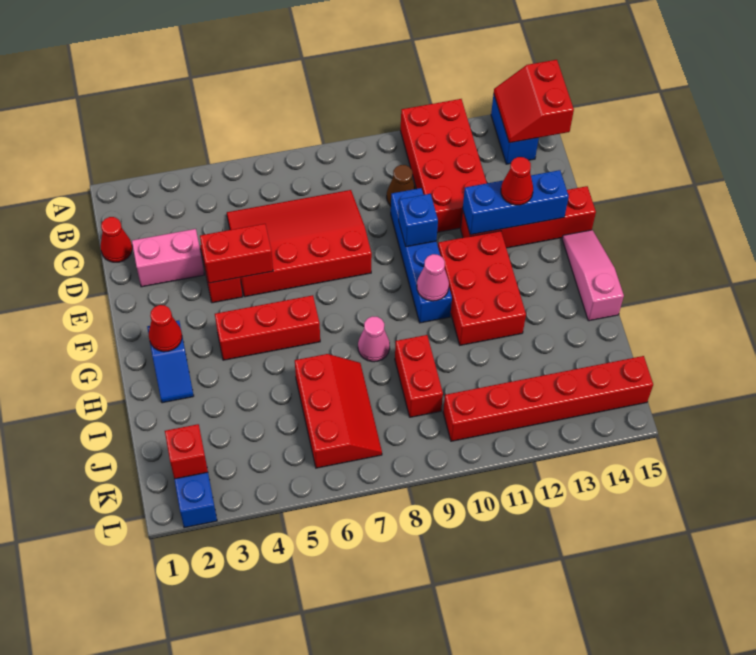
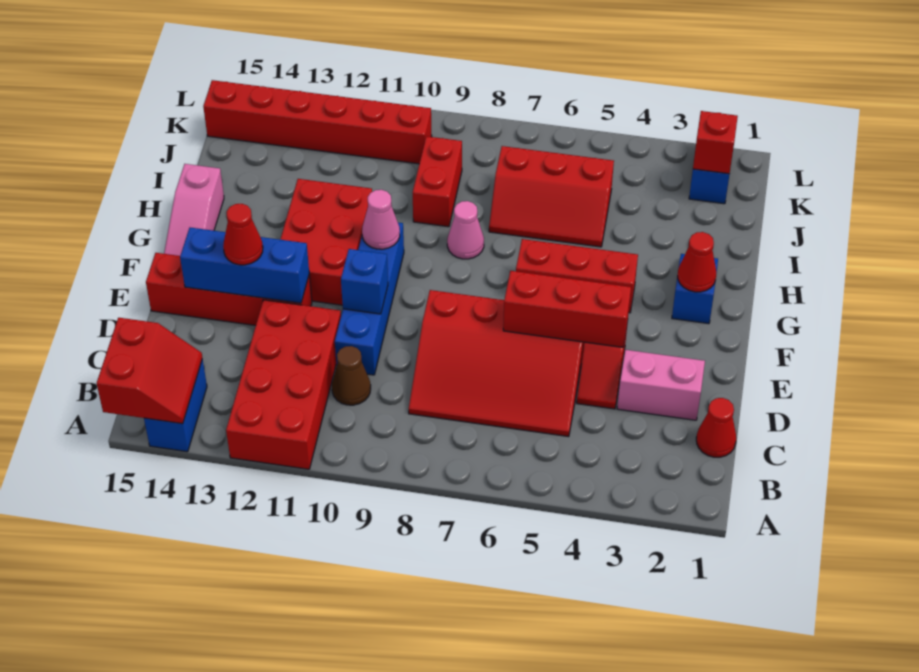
red brick E4:E5 level 2 -> red brick E4:E6 level 2
red slope I6:K7 level 1 top 6 -> red slope I5:J7 level 1 top J

